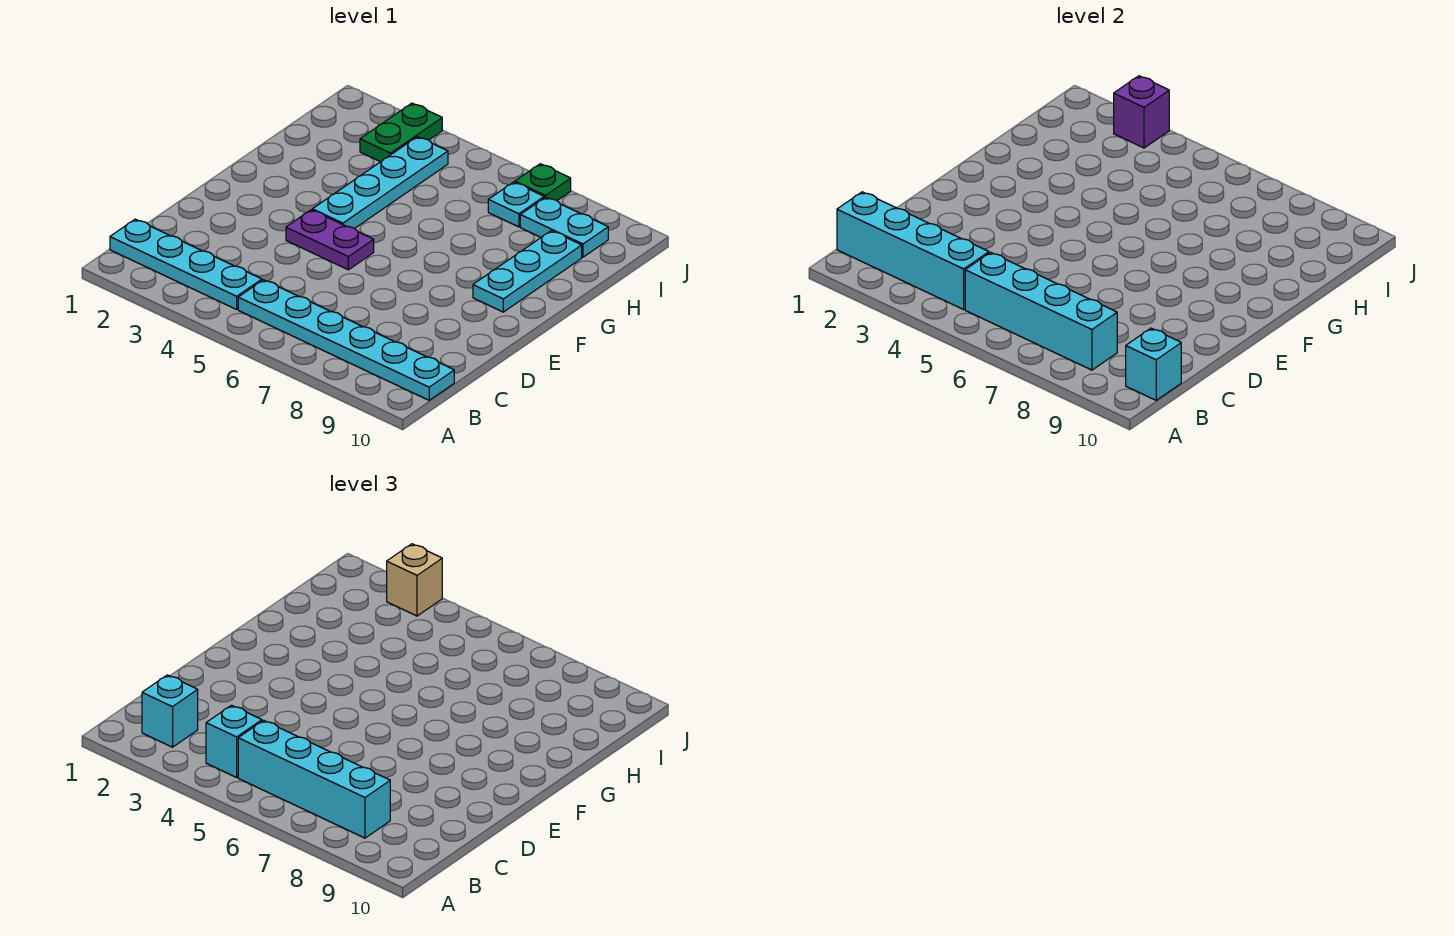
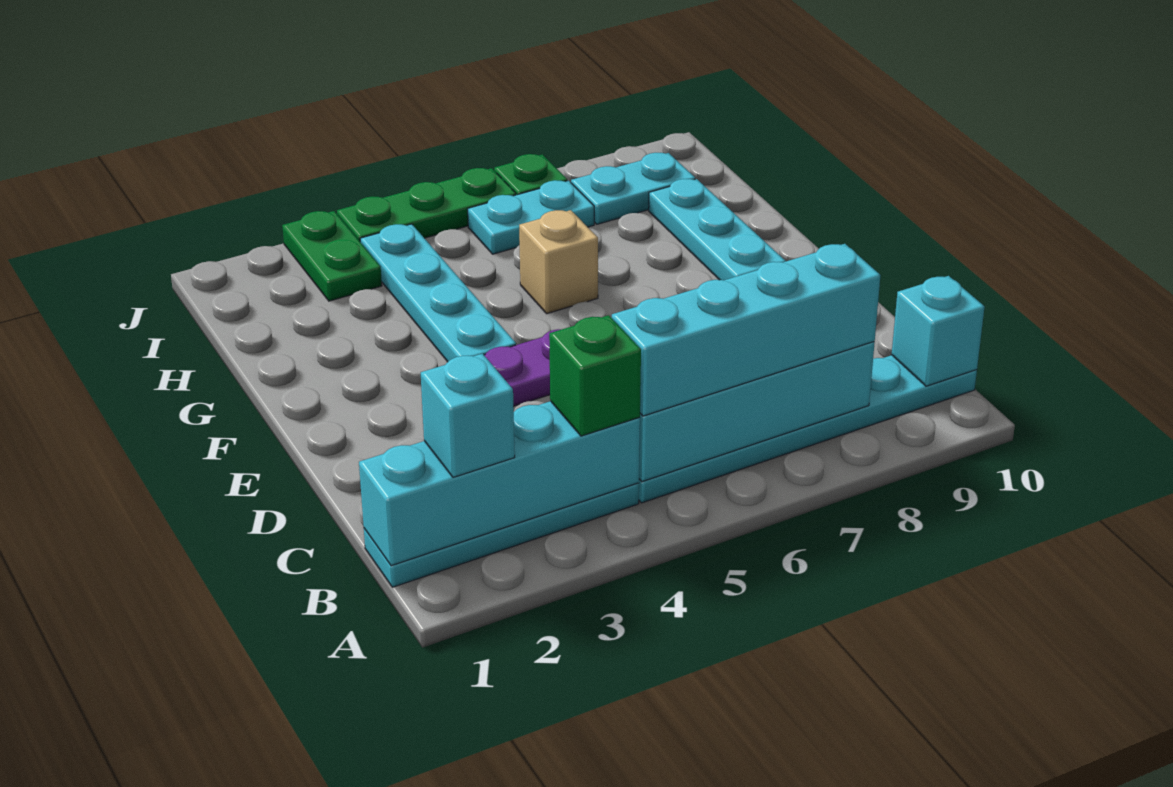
cyan brick B4 level 3 -> green brick B4 level 3
cyan plate I7 level 1 -> cyan plate I6:I7 level 1
purple brick J3 level 2 -> none
tan brick J3 level 3 -> tan brick G6 level 1
none -> green plate J4:J6 level 1

